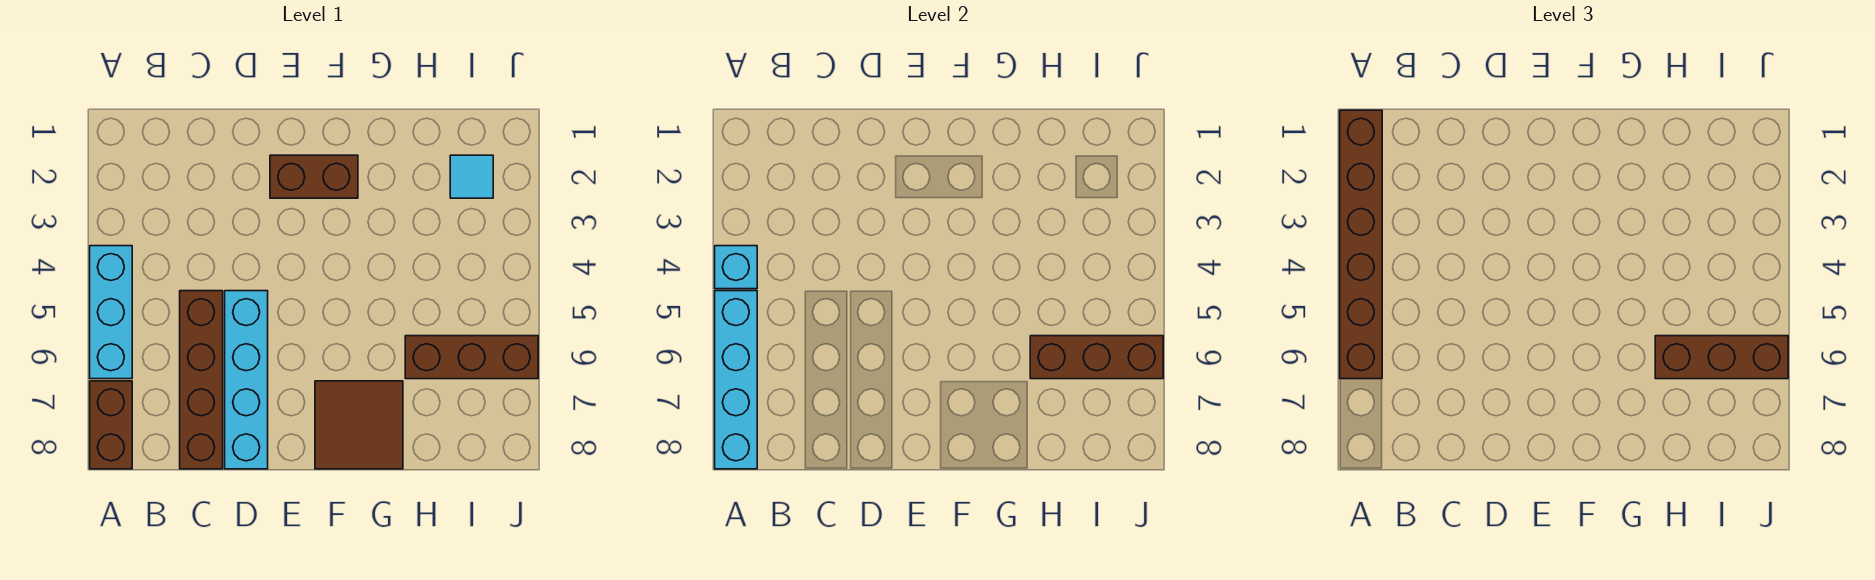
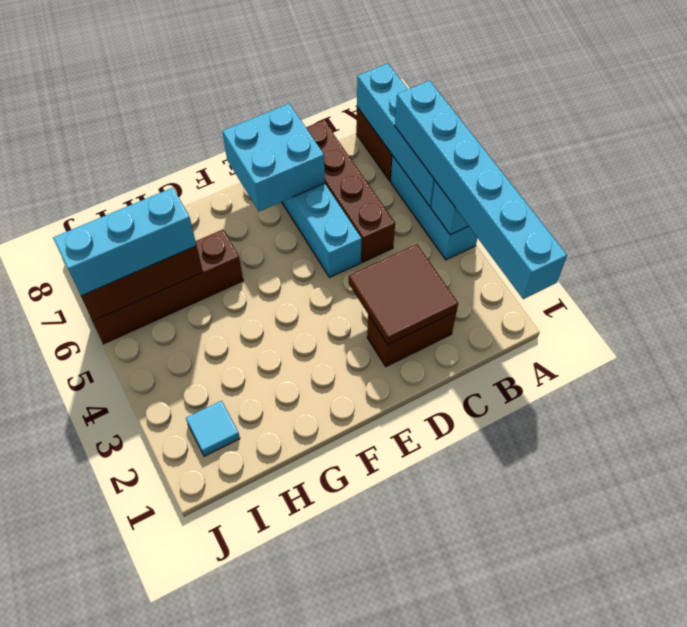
brown brick A1:A6 level 3 -> cyan brick A1:A6 level 3
none -> cyan brick D7:E8 level 2
brown brick E2:F2 level 1 -> brown brick C2:D2 level 1
brown tile F7:G8 level 1 -> brown tile C2:D3 level 2
brown brick H6:J6 level 1 -> brown brick G6:J6 level 1
brown brick H6:J6 level 3 -> cyan brick H6:J6 level 3

